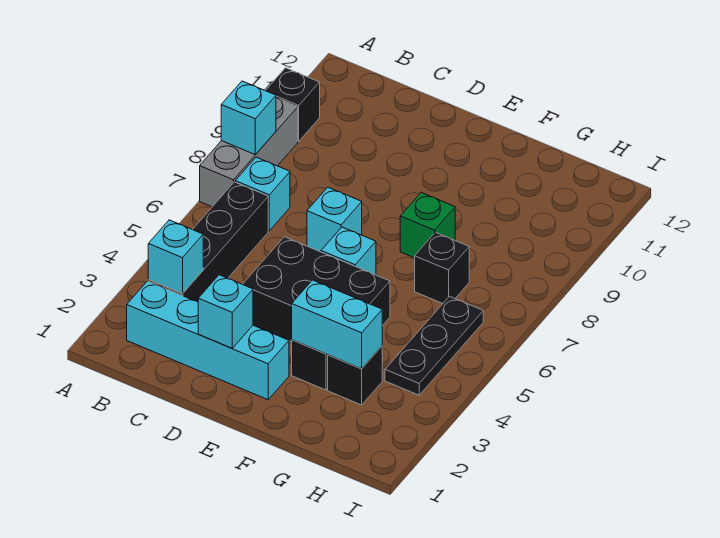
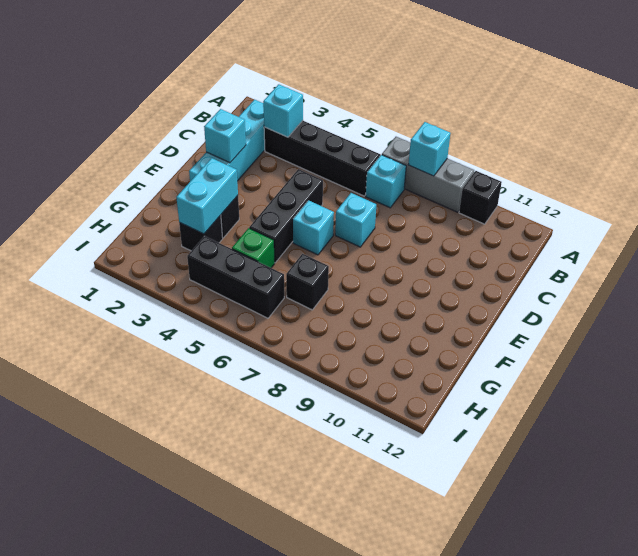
black brick D4:F5 level 1 -> black brick D5:F5 level 1
green brick F8 level 1 -> green brick G5 level 1
black plate H4:H6 level 1 -> black brick H4:H6 level 1

